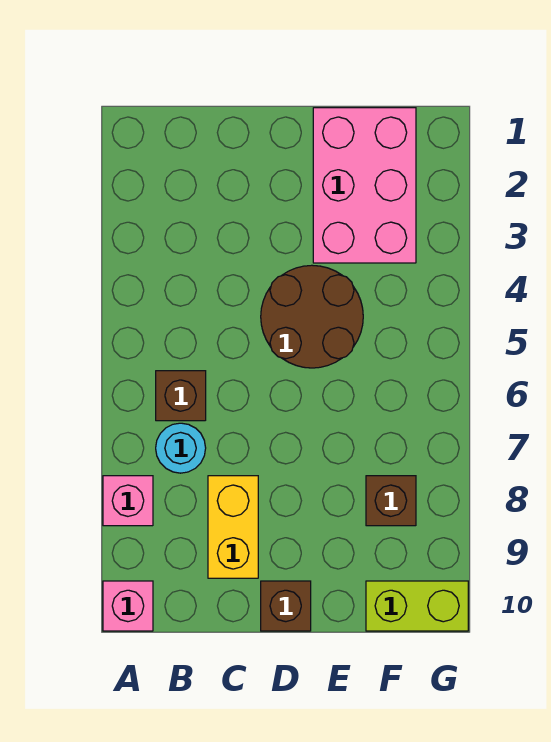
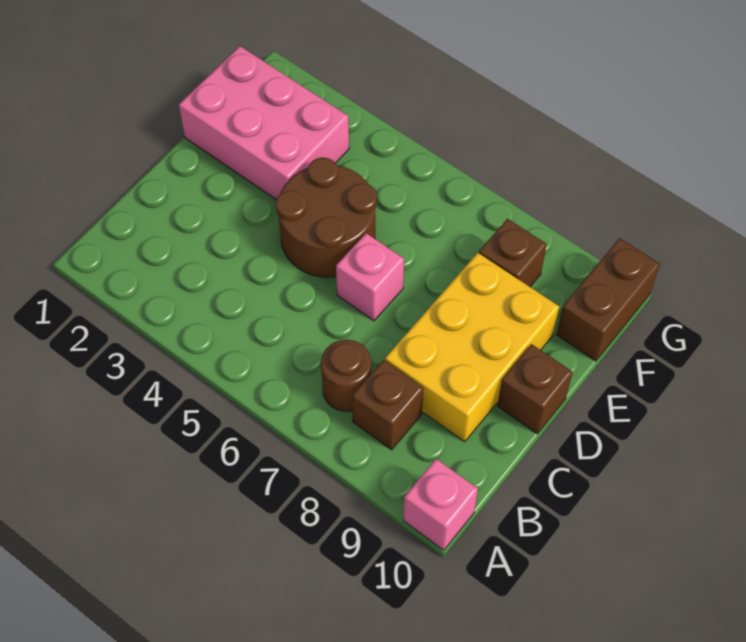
pink brick A8 level 1 -> pink brick D6 level 1
brown brick B6 level 1 -> brown brick B8 level 1
cyan round brick B7 level 1 -> brown round brick B7 level 1
yellow brick C8:C9 level 1 -> yellow brick C8:E9 level 1
lime brick F10:G10 level 1 -> brown brick F10:G10 level 1

